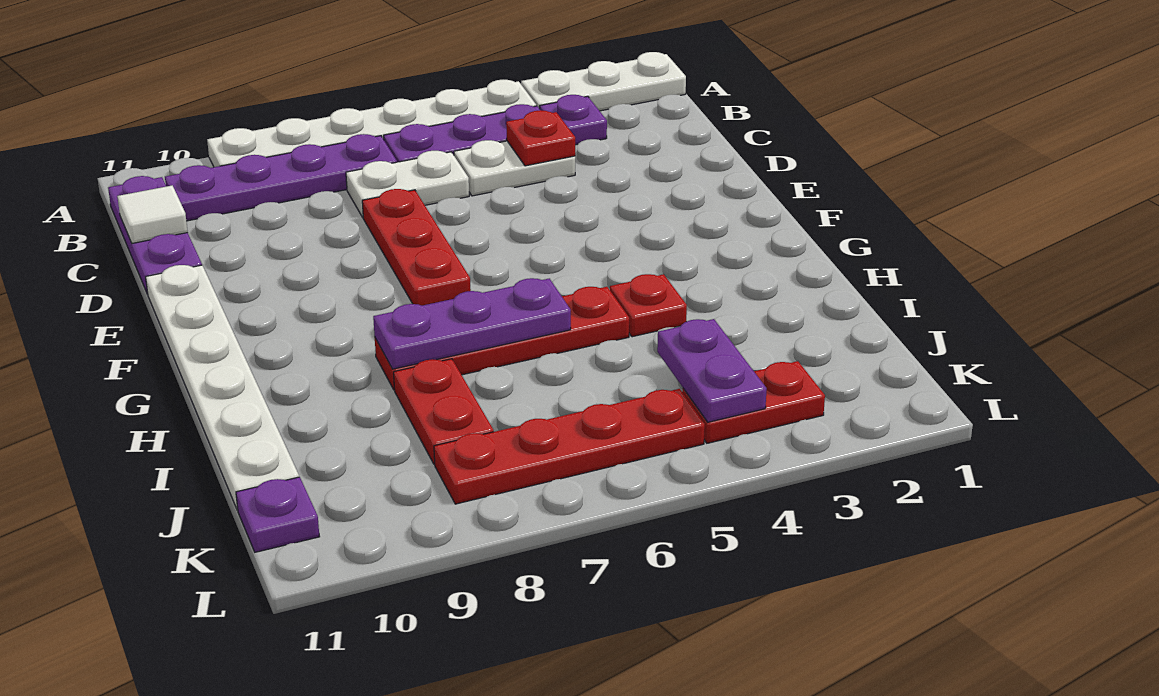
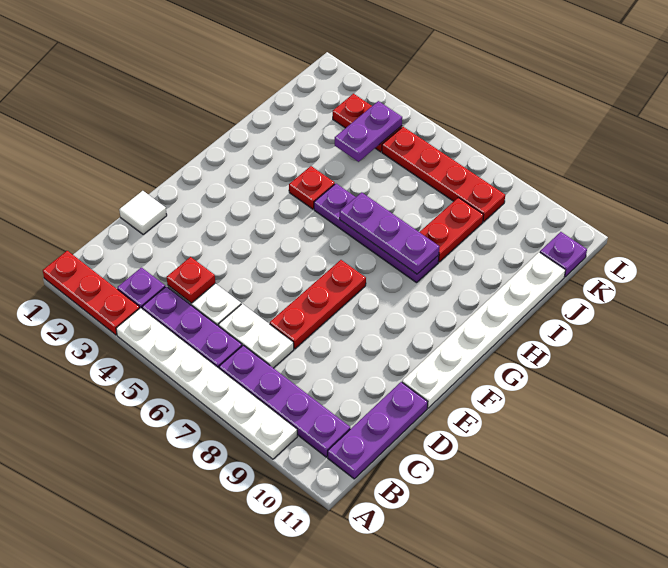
white plate A1:A3 level 1 -> red plate A1:A3 level 1
white tile C11 level 2 -> white tile D1 level 1
red plate H5:H8 level 1 -> purple plate H5:H8 level 1

